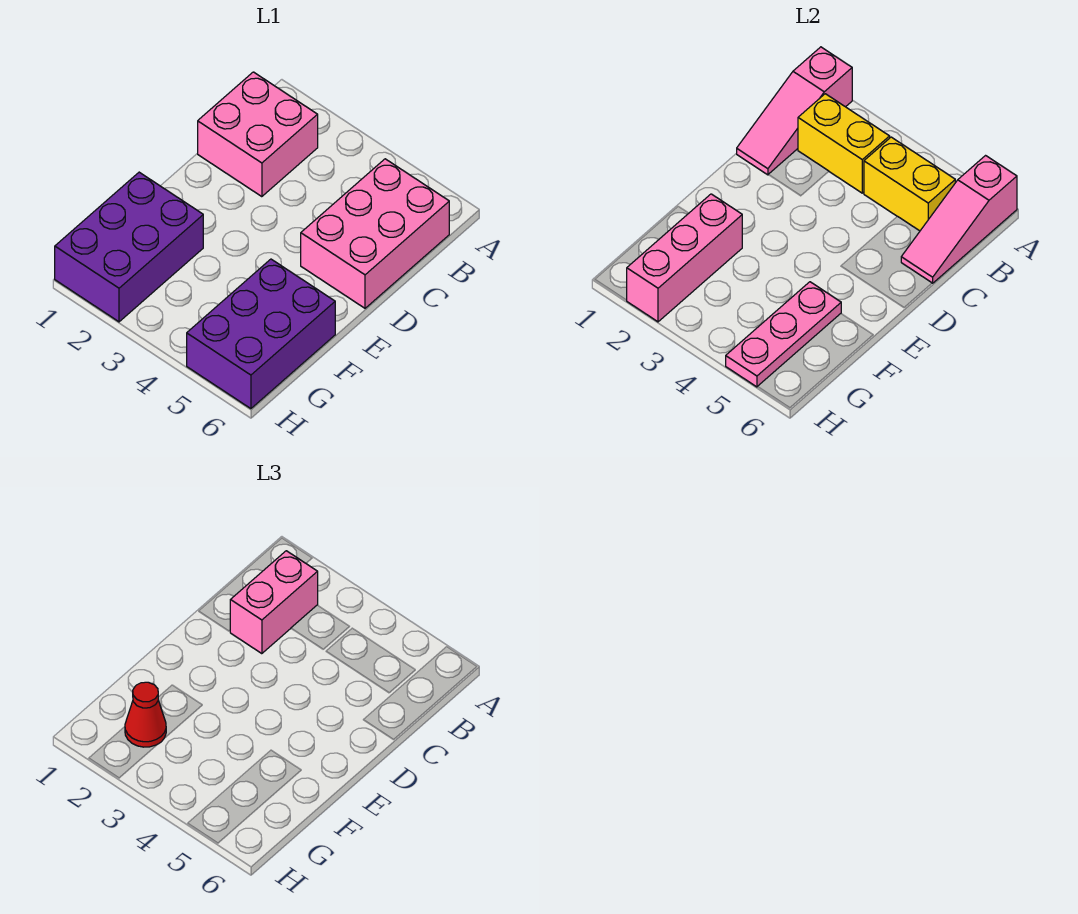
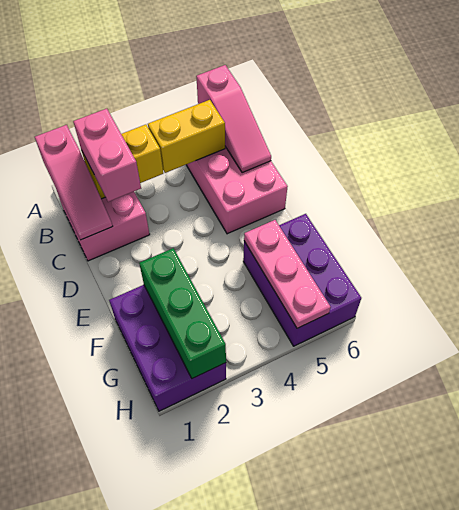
pink brick F2:H2 level 2 -> green brick F2:H2 level 2
red cone G2 level 3 -> none

